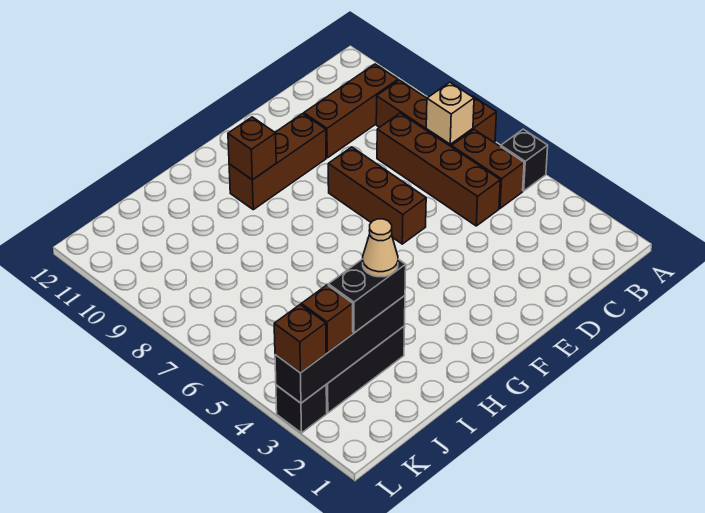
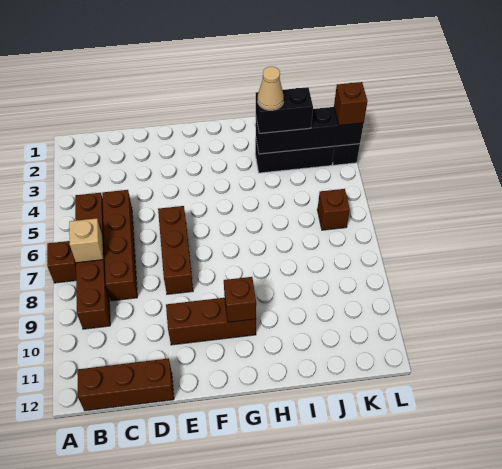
black brick A5 level 1 -> none
brown brick B10:D10 level 1 -> brown brick B12:D12 level 1
brown brick K3 level 3 -> brown brick K6 level 1

